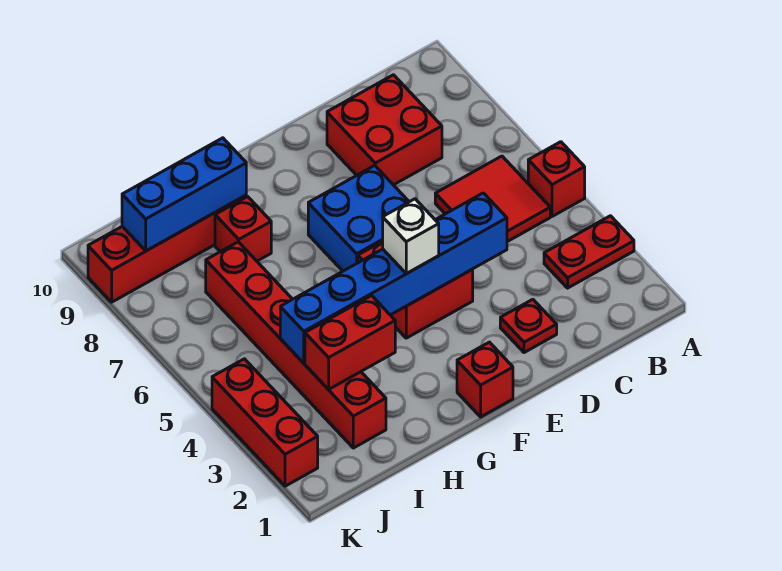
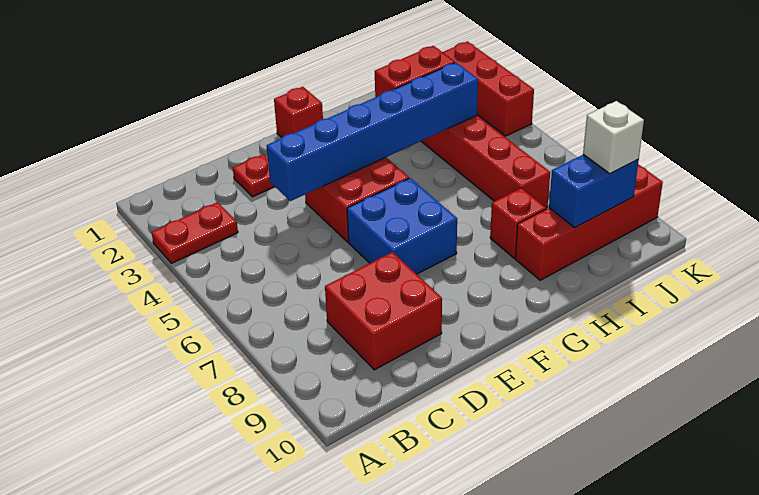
red brick A5 level 1 -> none
red tile B5:C6 level 1 -> none
white brick F4 level 3 -> white brick J9 level 3
blue brick H9:J9 level 2 -> blue brick I9:J9 level 2

